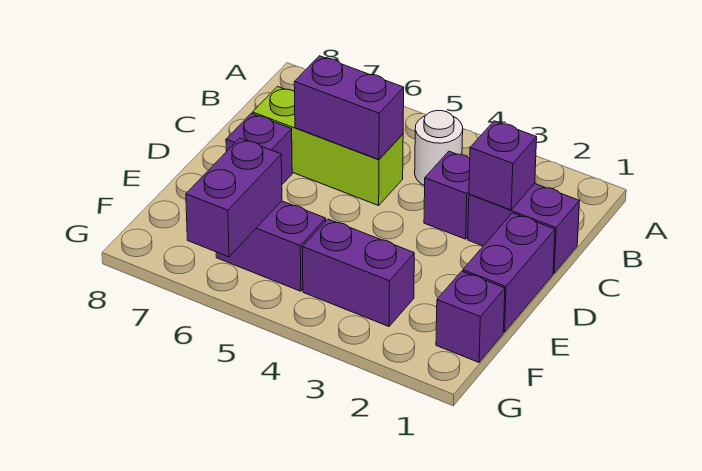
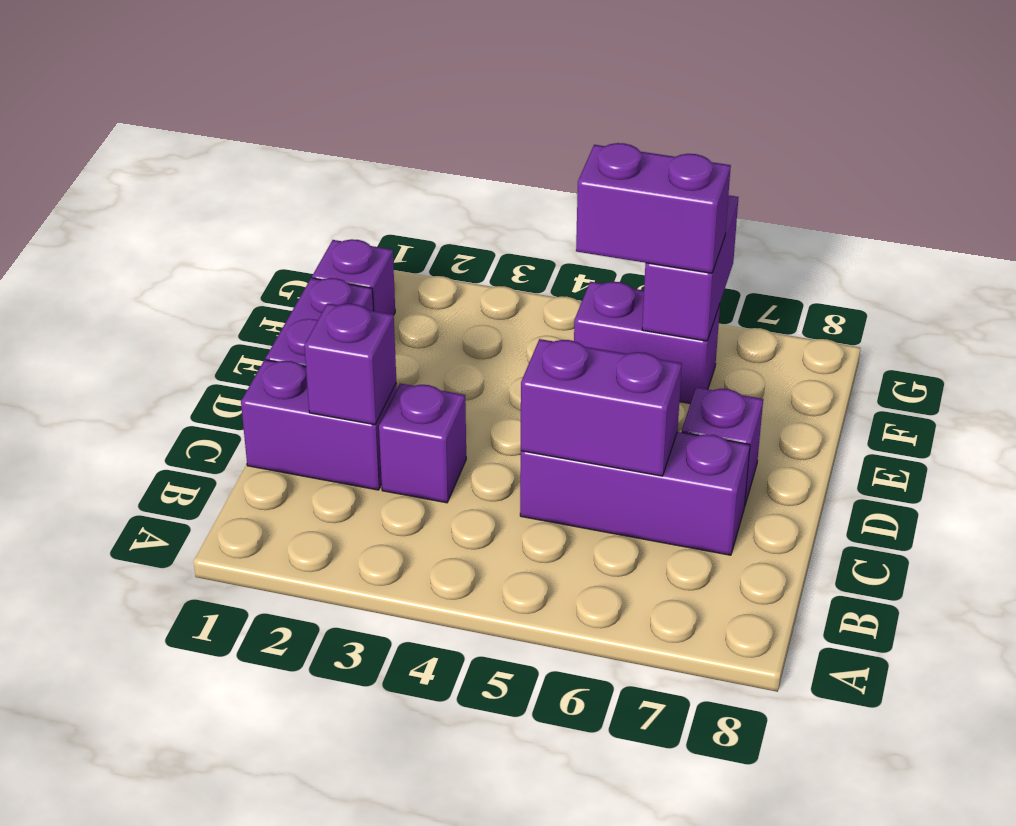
white round brick B4 level 1 -> none
lime brick C5:C7 level 1 -> purple brick C5:C7 level 1
purple brick F3:F4 level 1 -> purple brick F5:F6 level 3

